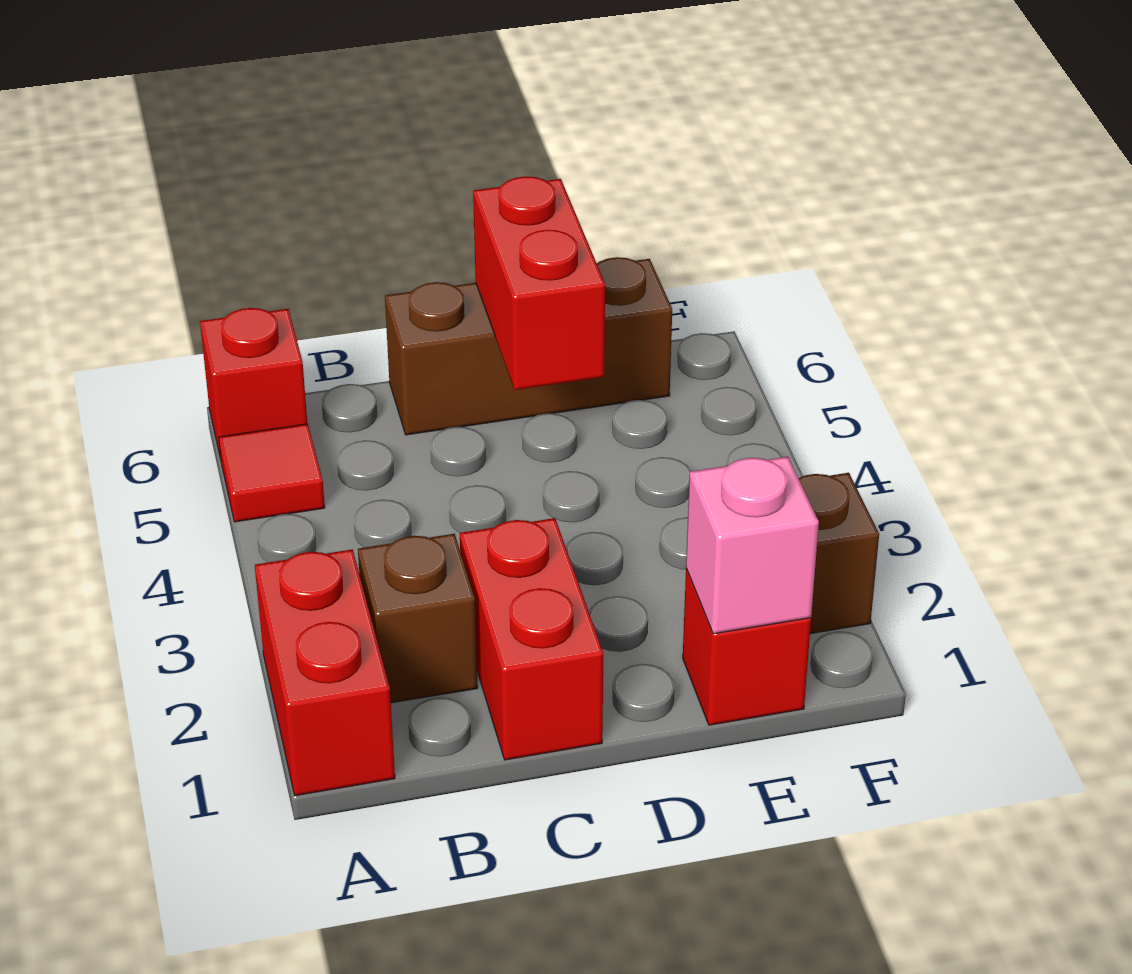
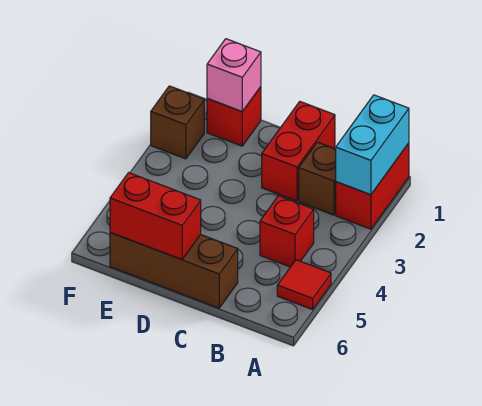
none -> cyan brick A1:A2 level 2
red brick A6 level 1 -> red brick B4 level 1
red brick D5:D6 level 2 -> red brick D6:E6 level 2

